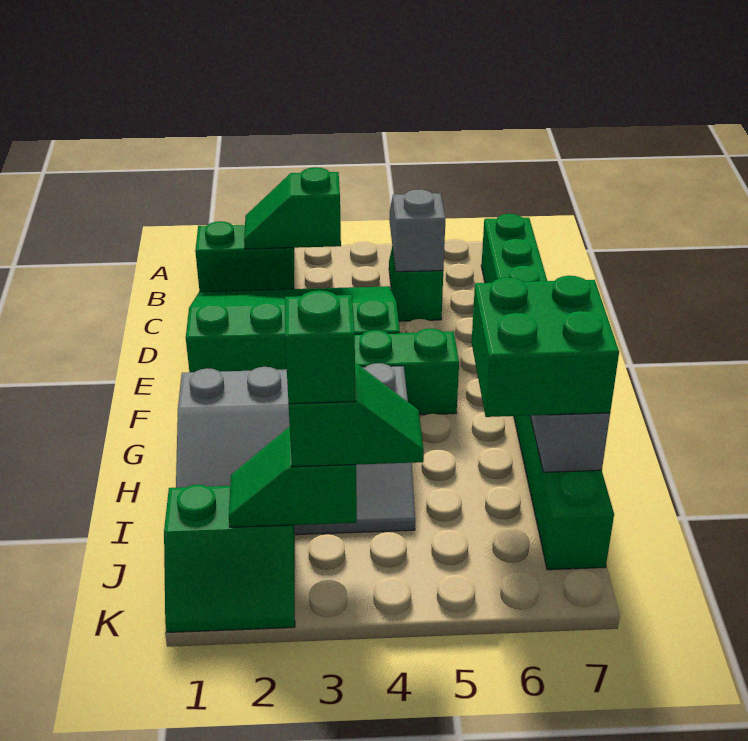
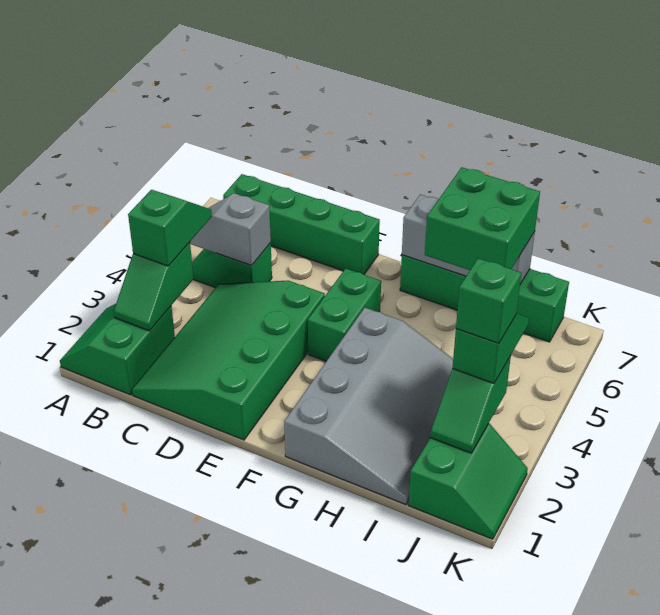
none -> green slope B3:B4 level 3 top 3

